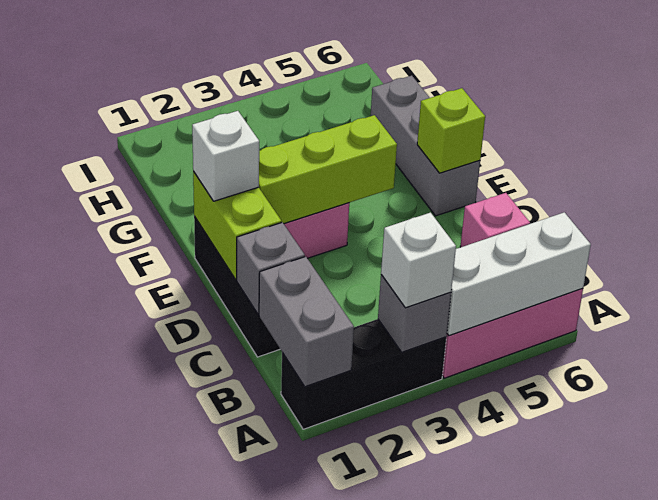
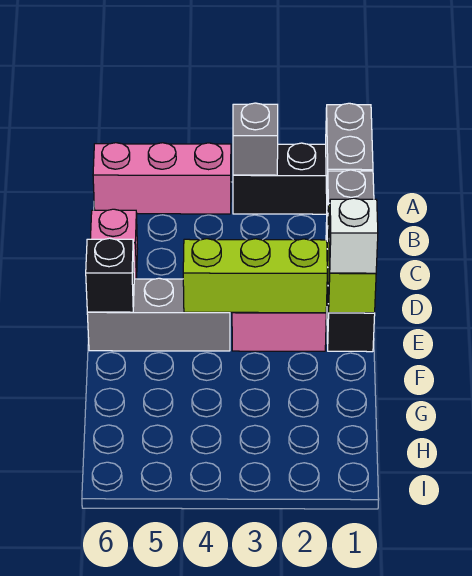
white brick A3 level 3 -> none
white brick A4:A6 level 2 -> none
grey brick E6:G6 level 1 -> grey brick E4:E6 level 1
lime brick E6 level 2 -> black brick E6 level 2

